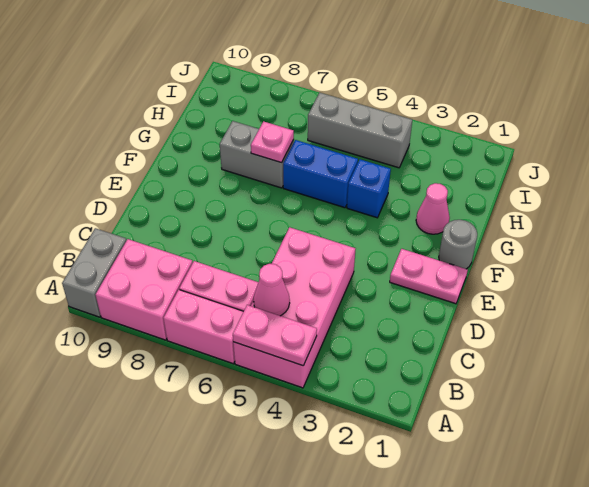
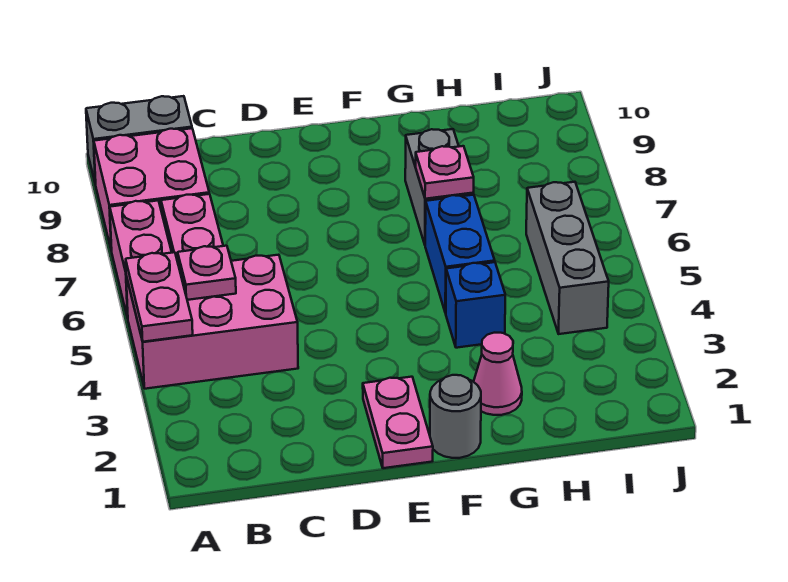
pink brick A4:D5 level 1 -> pink brick A4:C5 level 1
pink cone B5 level 2 -> pink plate B5 level 2

